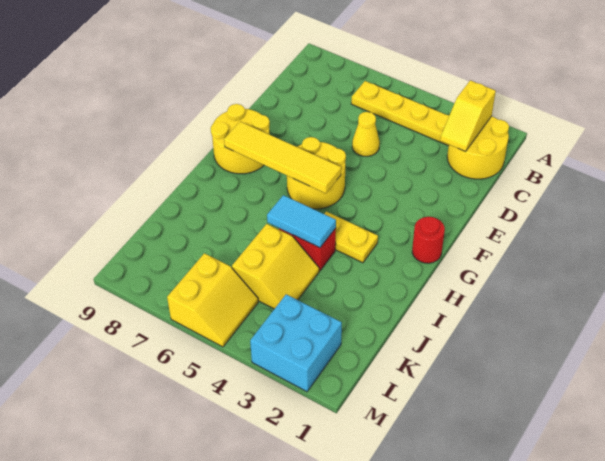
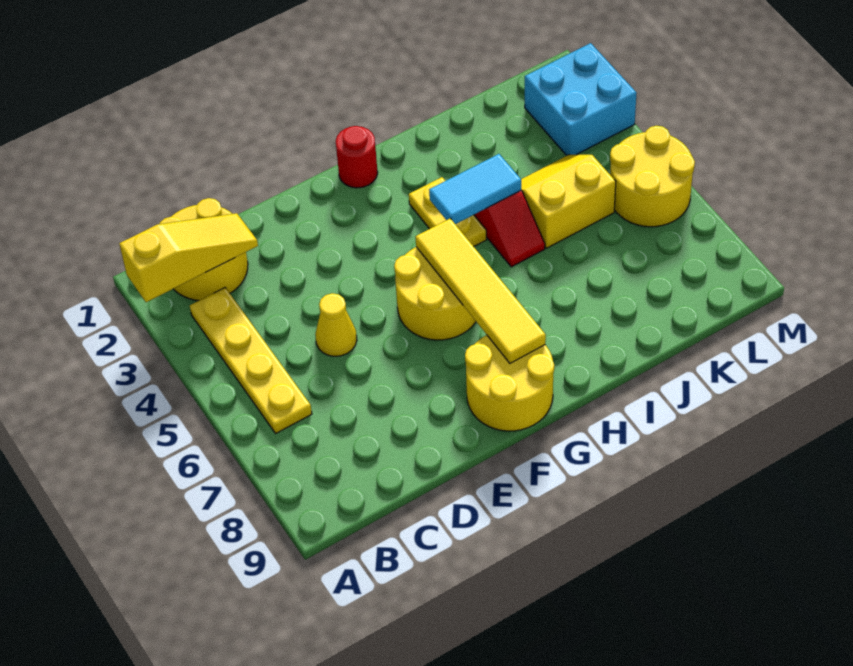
yellow slope B2:C2 level 2 top B -> yellow slope A2:C2 level 2 top A
cyan tile I4:I5 level 2 -> cyan tile H4:I4 level 2
yellow slope L5:M6 level 1 top 6 -> yellow round brick L5:M6 level 1

